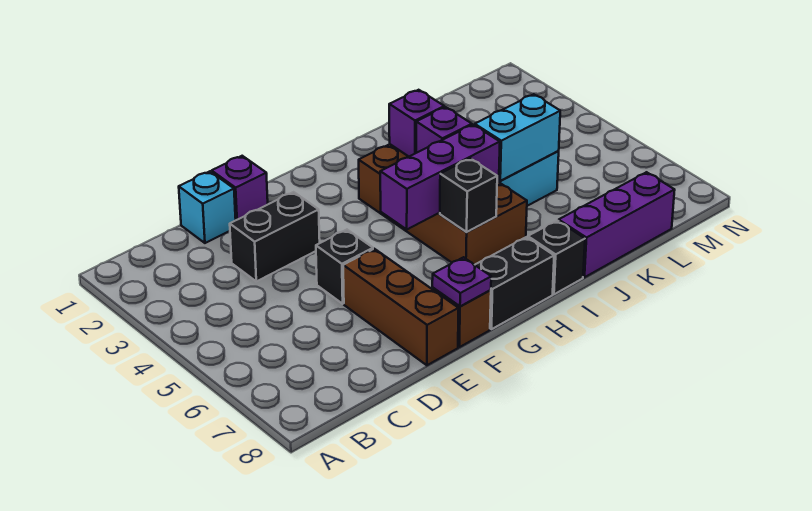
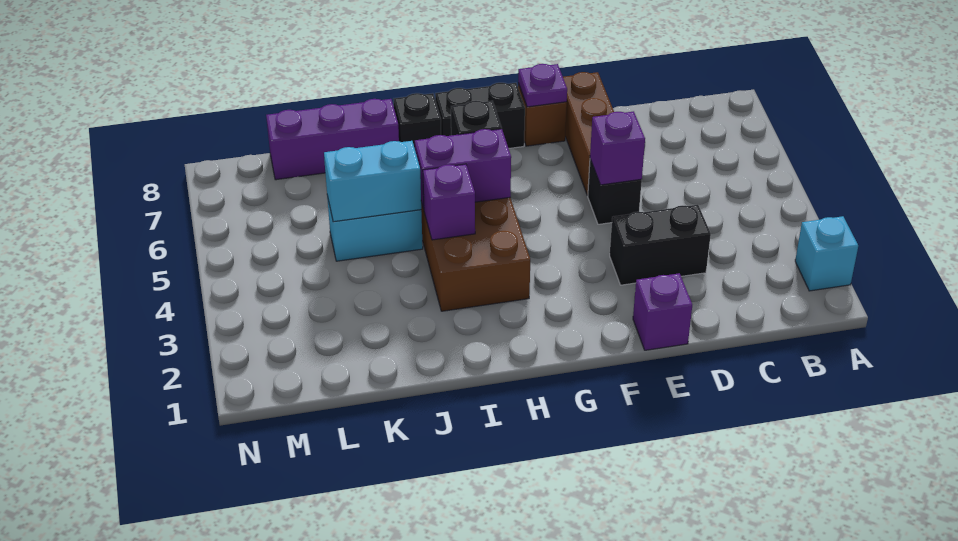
cyan brick D1 level 1 -> cyan brick A2 level 1
purple brick G5:I5 level 2 -> purple brick H5:I5 level 2
purple brick I3 level 2 -> purple brick E5 level 2

